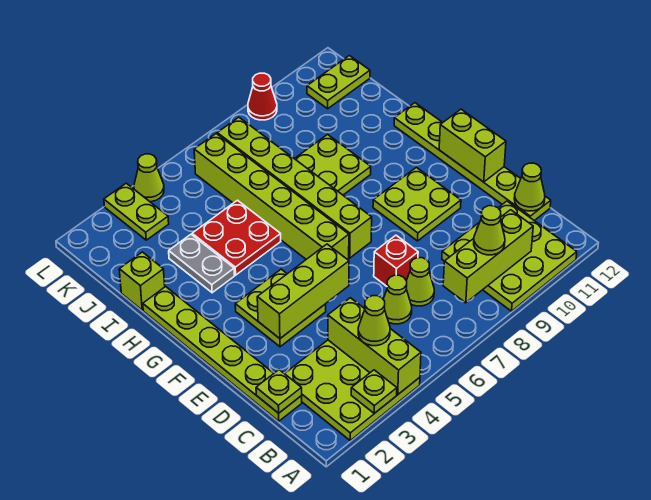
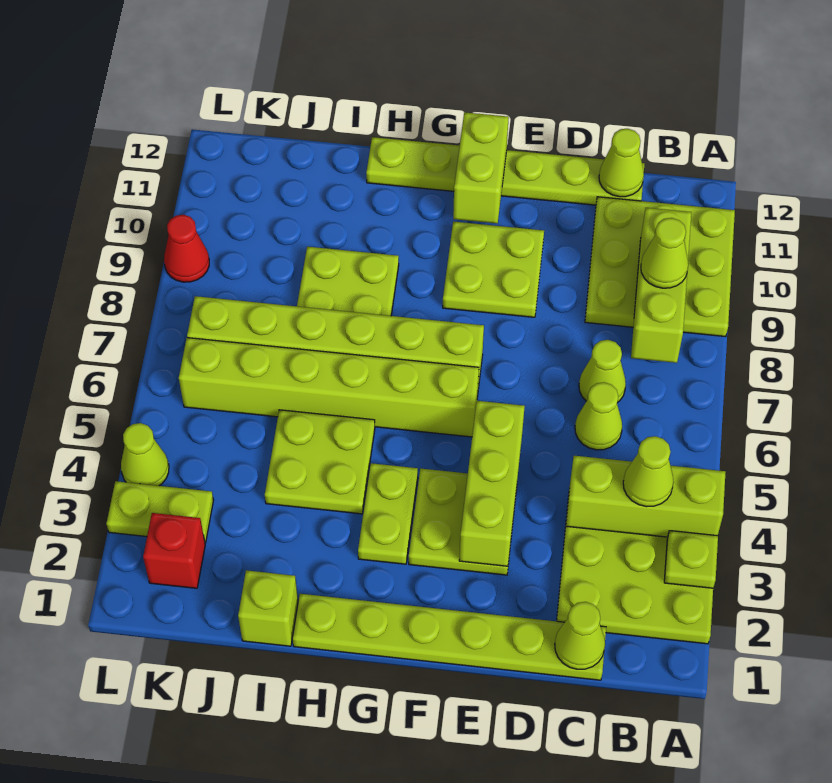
lime plate C1 level 2 -> lime cone C1 level 2
red brick D7 level 1 -> red brick K2 level 1
lime brick E12:F12 level 2 -> lime brick F11:F12 level 2
grey plate H3:I3 level 1 -> none
red plate H4:I5 level 1 -> lime plate H4:I5 level 1
lime plate K11:K12 level 1 -> lime plate G3:G4 level 1

